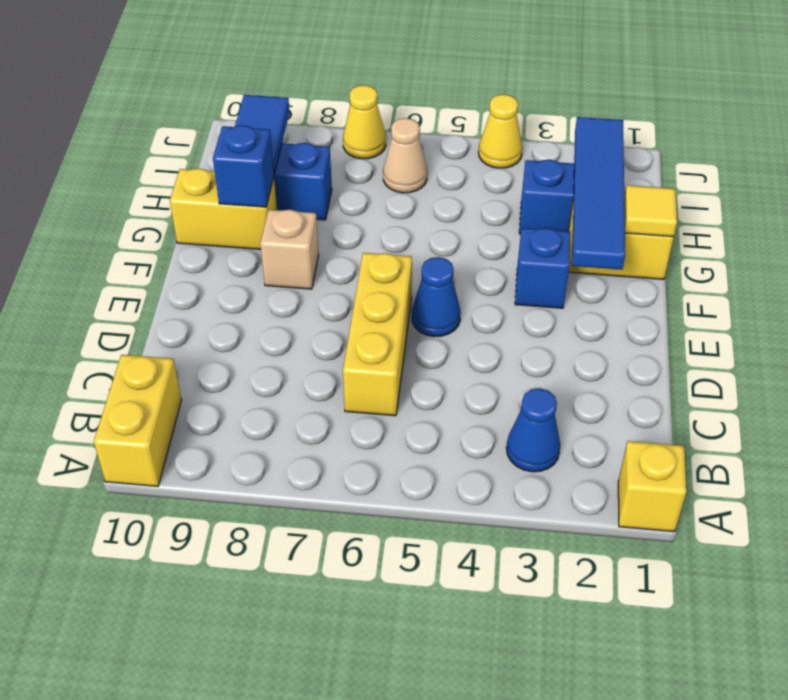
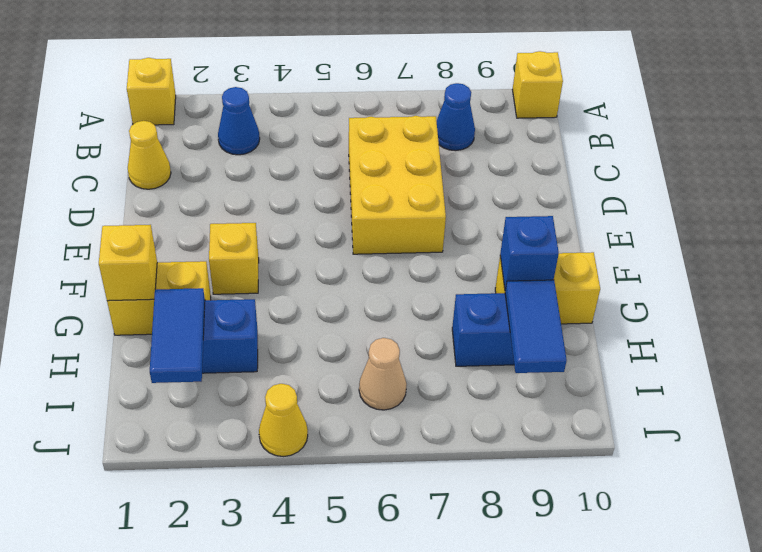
yellow brick A10:B10 level 1 -> yellow brick A10 level 1
yellow brick C6:E6 level 1 -> yellow brick C6:E7 level 1
blue cone E5 level 1 -> blue cone B8 level 1
blue tile F2:I2 level 2 -> blue tile H2:I2 level 2
blue brick F3 level 1 -> yellow brick F3 level 1
tan brick F8 level 1 -> none
yellow tile G1 level 2 -> yellow brick G1 level 2
yellow cone J7 level 1 -> yellow cone C1 level 1

